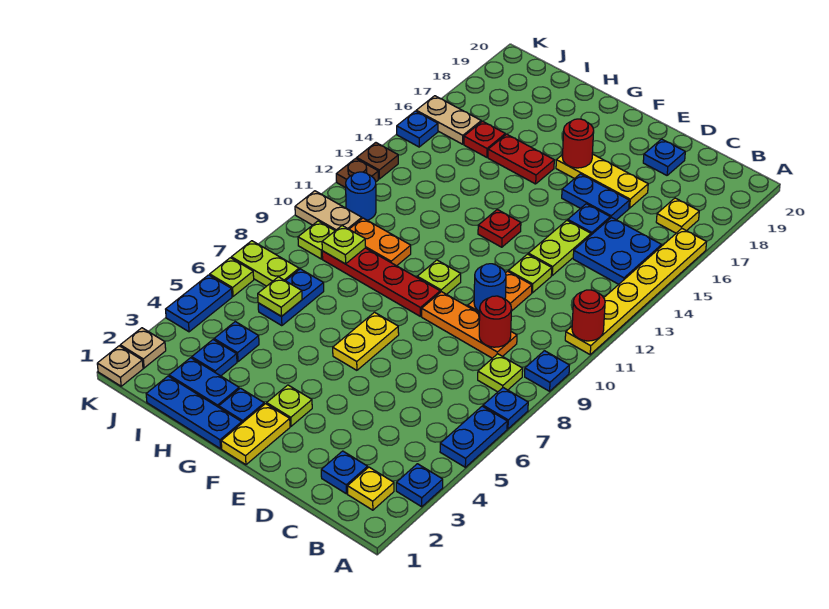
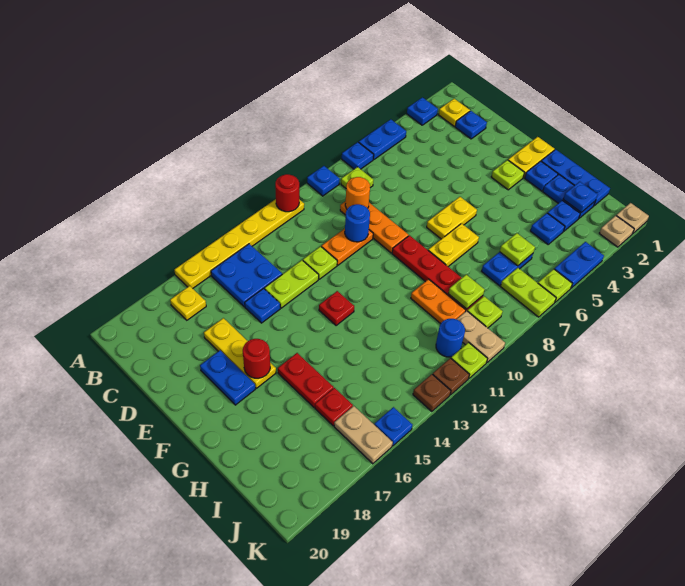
red round brick C9 level 2 -> orange round brick C9 level 2
blue plate D16:E16 level 1 -> blue plate E18:F18 level 1
blue plate D19 level 1 -> blue plate I2 level 2
lime plate F10 level 1 -> lime plate K11 level 1
none -> yellow plate G7:G8 level 1

